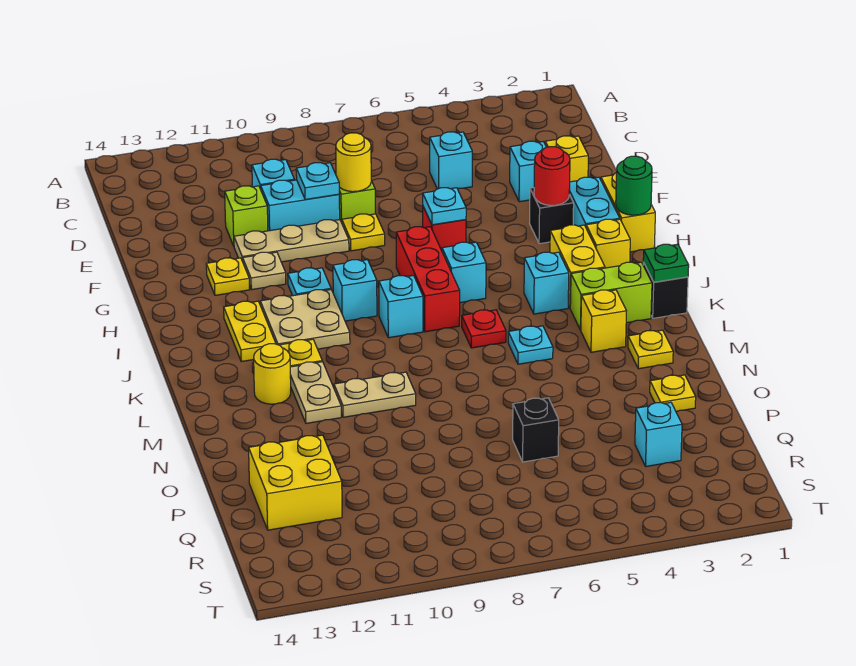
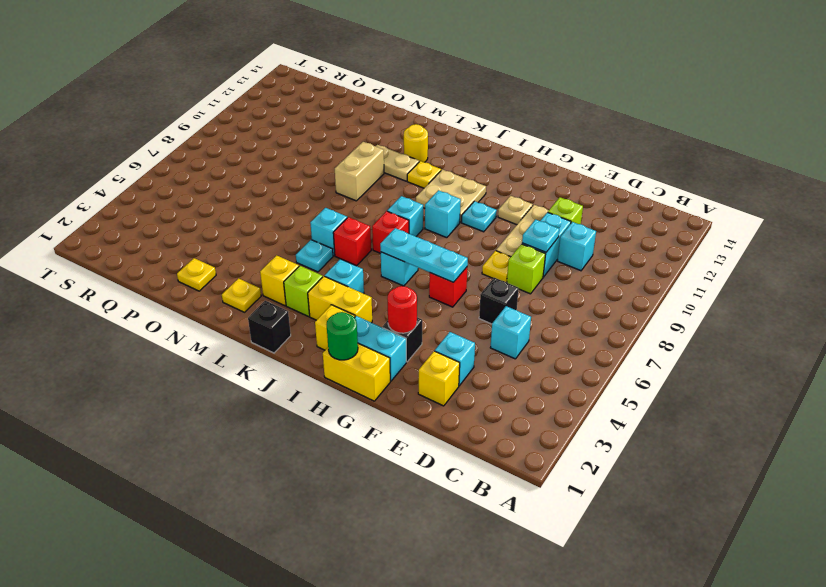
yellow round brick E8 level 2 -> none
cyan plate G6 level 2 -> cyan plate G6:I6 level 2
yellow plate G12 level 1 -> none
red brick H7:J7 level 1 -> red brick J7 level 1
yellow plate I12:J12 level 1 -> none
green plate K1 level 2 -> none
lime brick K2:K3 level 1 -> lime brick K3 level 1
red plate K6 level 1 -> red brick K6 level 1
tan plate M9:M10 level 1 -> tan brick M9:M10 level 1
black brick P6 level 1 -> black brick E6 level 1
yellow brick P12:Q13 level 1 -> none
cyan brick Q3 level 1 -> cyan brick L6 level 1

